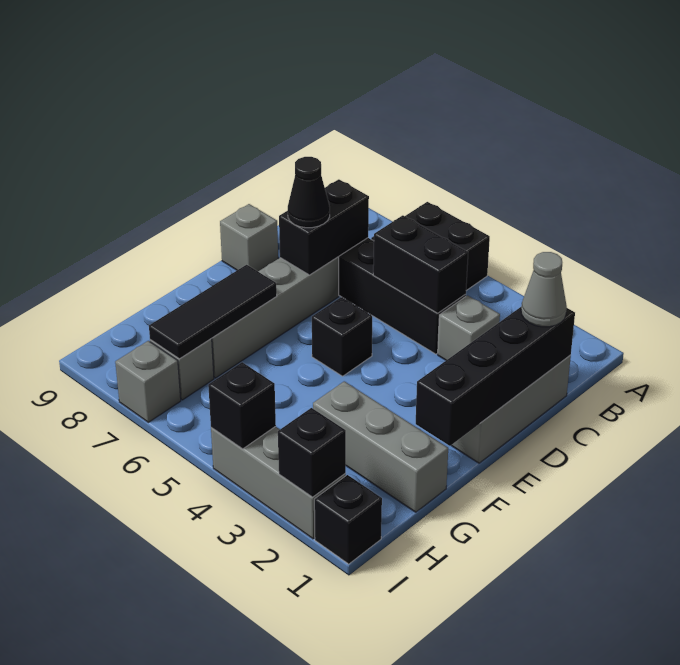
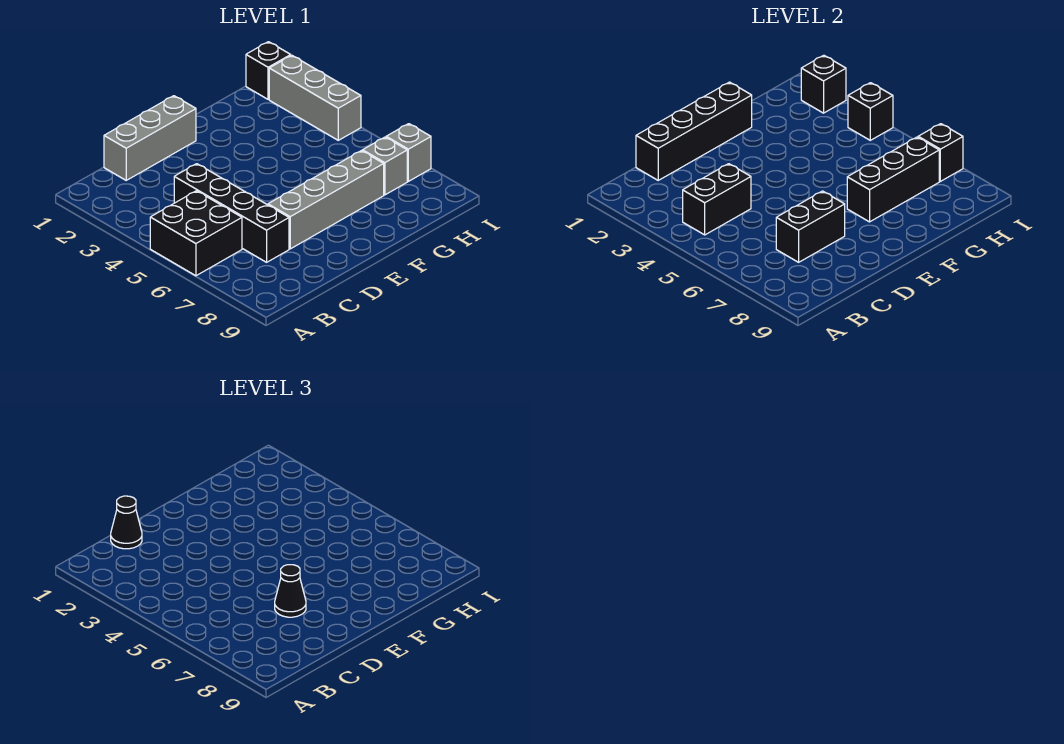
grey cone C1 level 3 -> black cone C1 level 3
grey brick C3 level 1 -> none
black brick C4:C5 level 2 -> black brick B4:C4 level 2
grey brick D9 level 1 -> none
black brick E5 level 1 -> black brick I7 level 2
black tile F7:H7 level 2 -> black brick F7:H7 level 2
grey brick G1:G3 level 1 -> none

